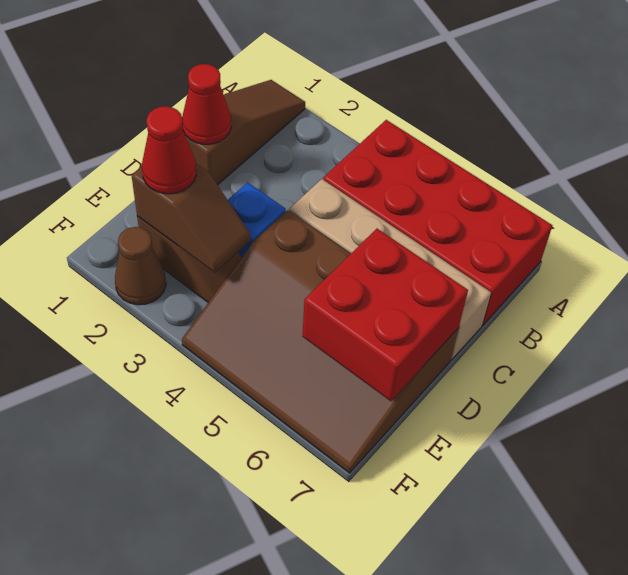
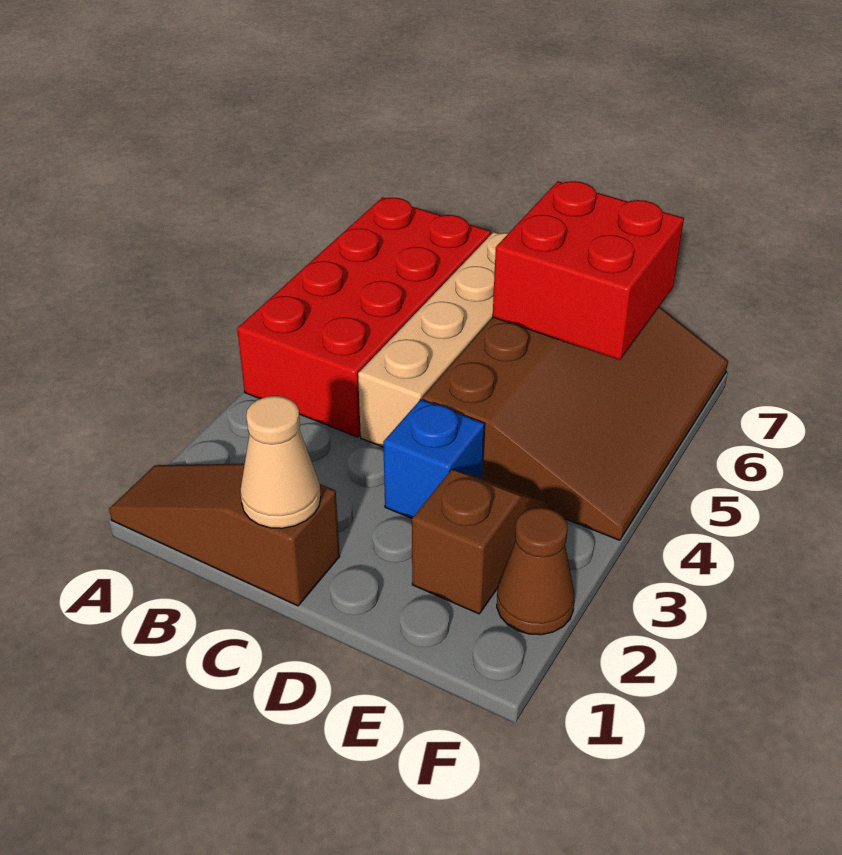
red cone C1 level 2 -> tan cone C1 level 2
brown slope E2:E3 level 2 top 2 -> none
red cone E2 level 3 -> none

